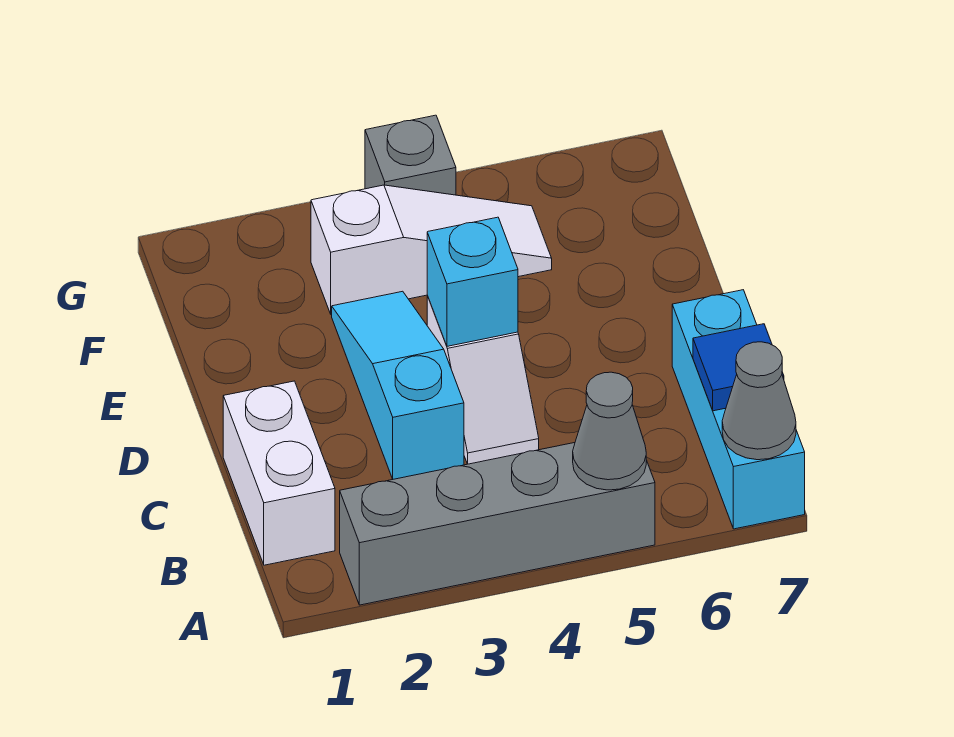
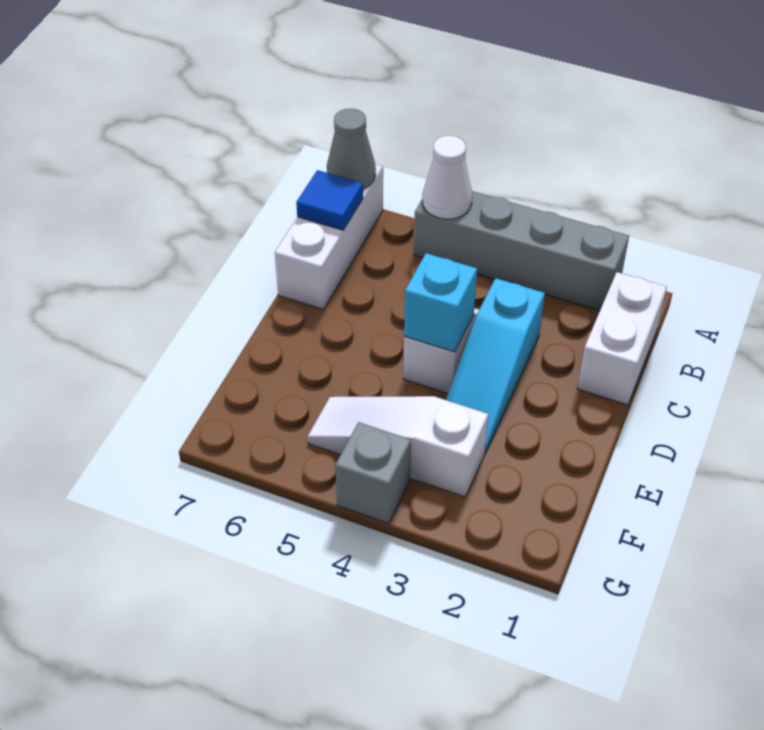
grey cone A5 level 2 -> white cone A5 level 2
cyan brick A7:C7 level 1 -> white brick A7:C7 level 1

